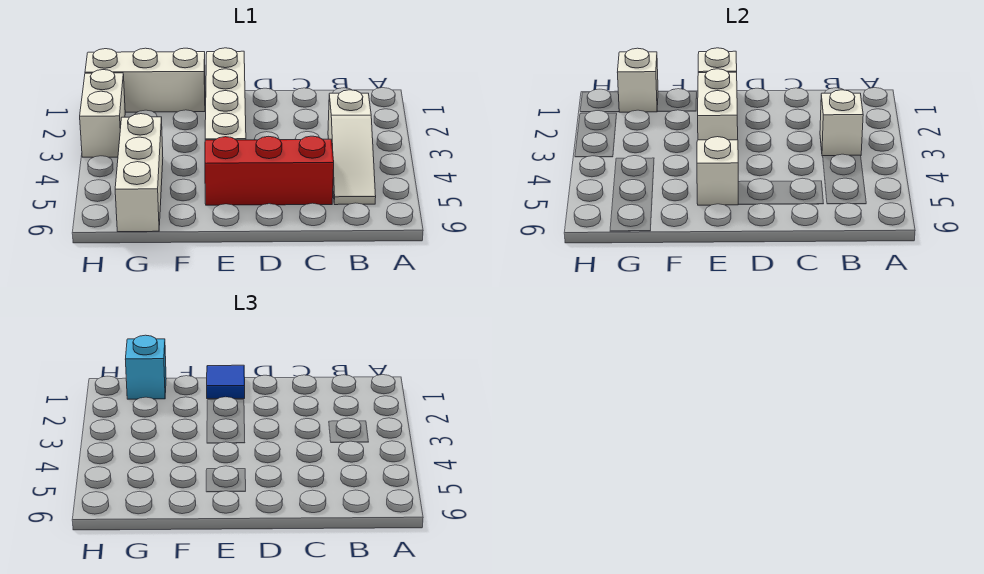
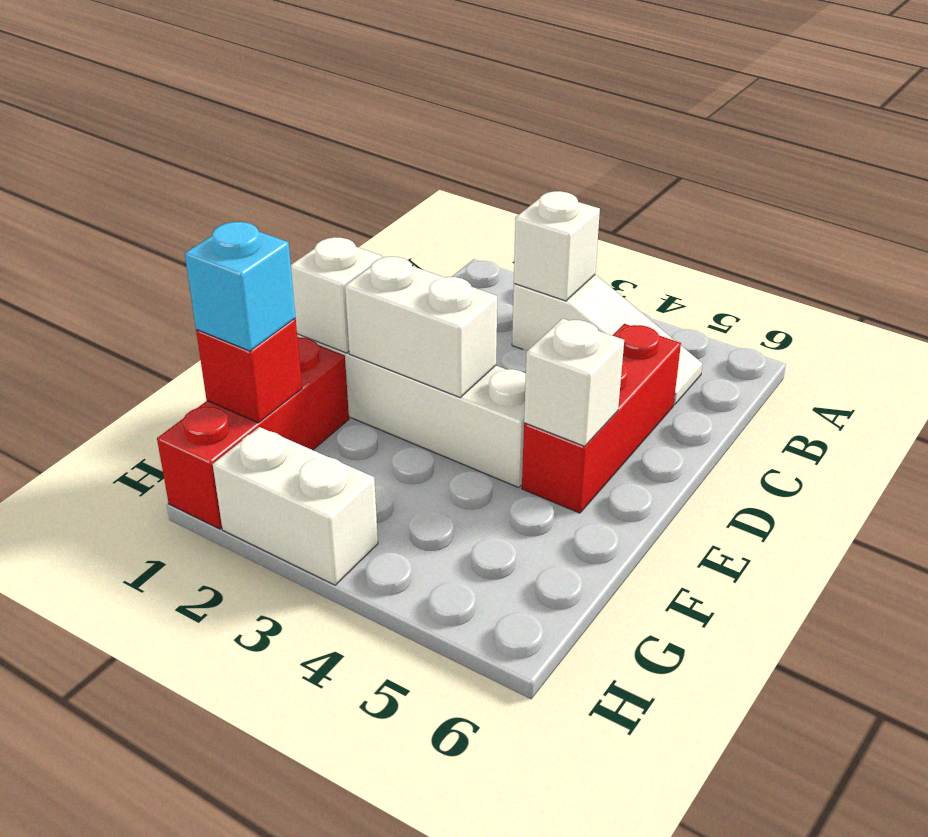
blue tile E1 level 3 -> none
white brick F1:H1 level 1 -> red brick F1:H1 level 1
white brick G1 level 2 -> red brick G1 level 2
white brick G4:G6 level 1 -> none

